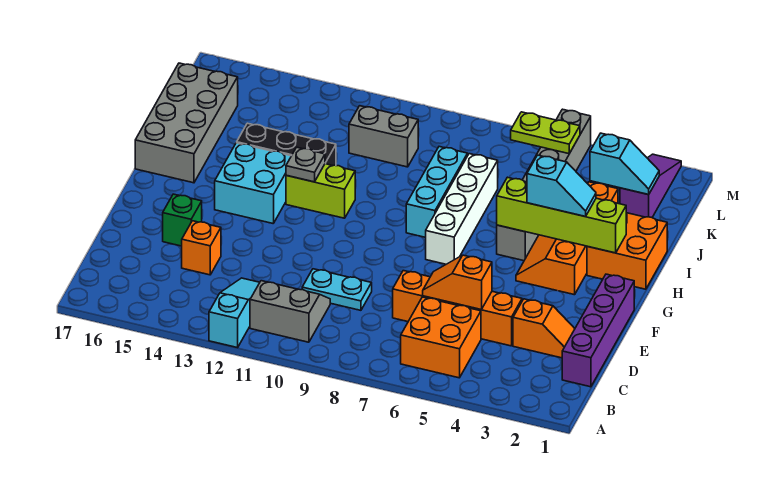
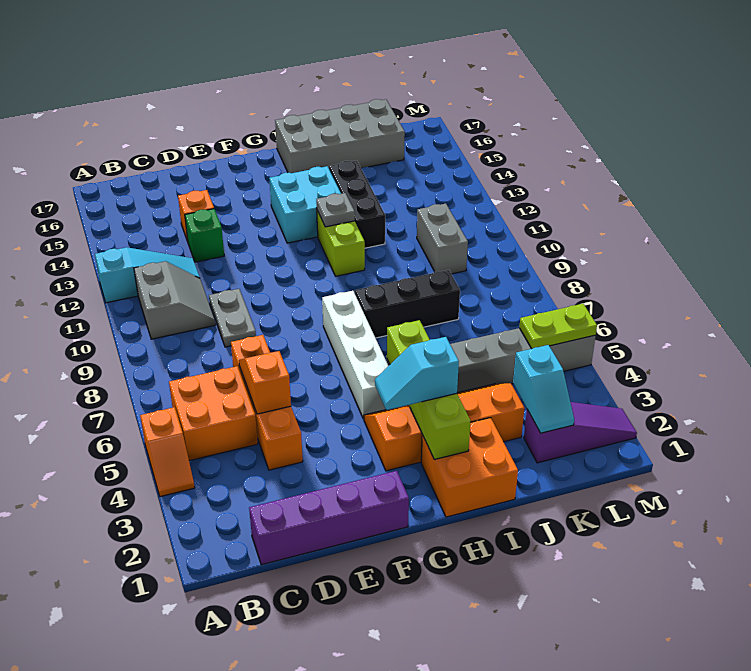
orange slope D2:D3 level 1 top 3 -> orange slope A4:A5 level 1 top 5
cyan plate D9:D10 level 1 -> grey plate D9:D10 level 1
green brick E15 level 1 -> green brick D13 level 1
white brick G7:J7 level 1 -> white brick G5:G8 level 1
cyan slope H3:H4 level 3 top 4 -> cyan slope G3:H3 level 3 top H
cyan brick H8:J8 level 1 -> black brick H8:J8 level 1
lime plate L5:L6 level 2 -> lime plate L5:M5 level 2

